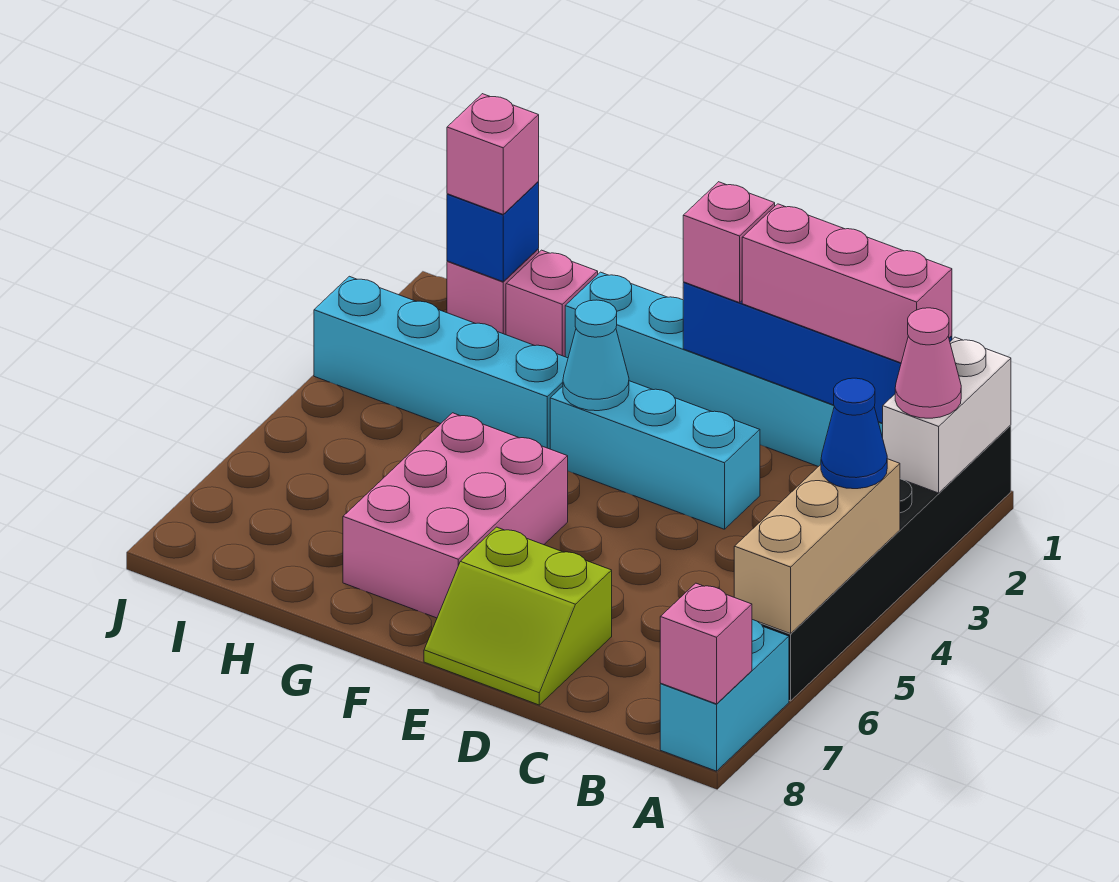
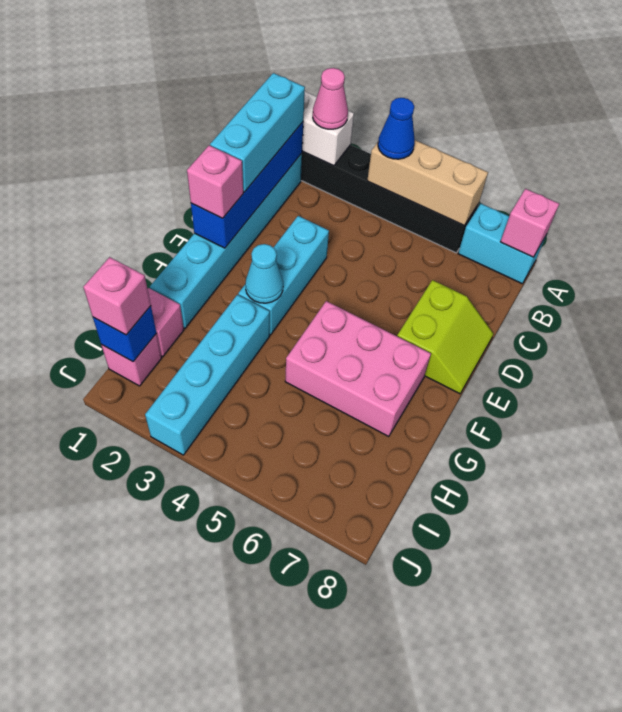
pink brick B1:D1 level 3 -> cyan brick B1:D1 level 3

